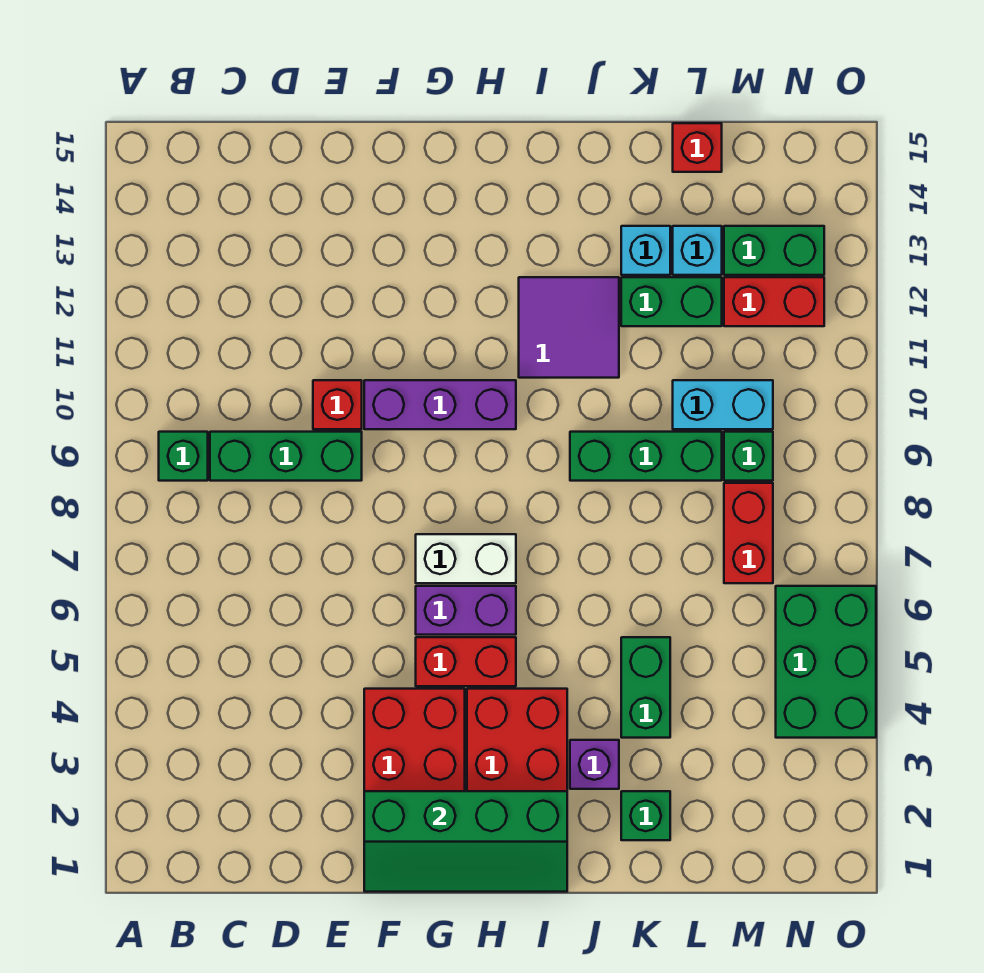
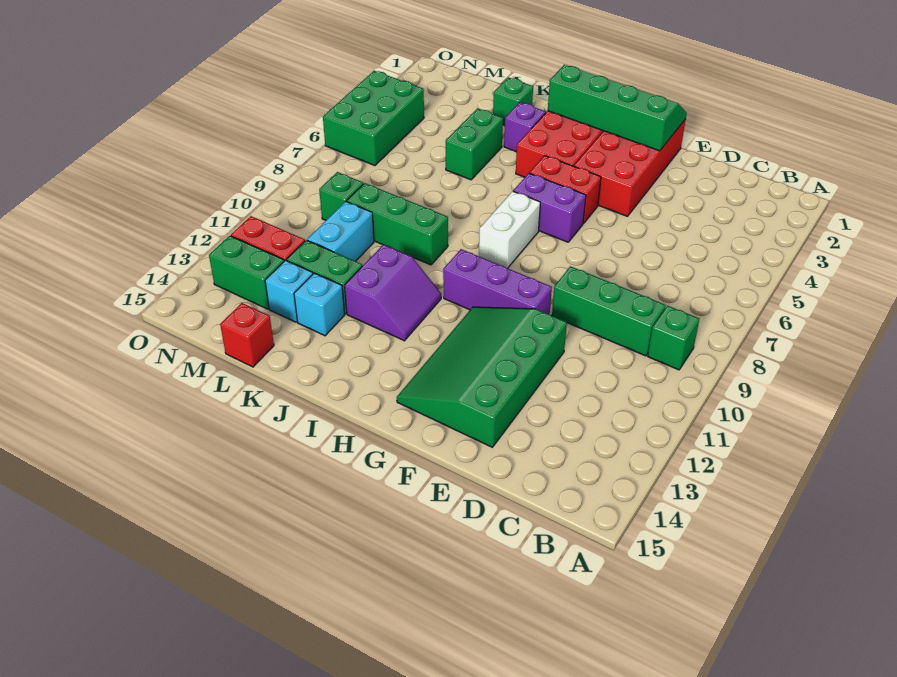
red brick E10 level 1 -> none
none -> green slope E11:G14 level 1 top E
white brick G7:H7 level 1 -> white brick H7:H8 level 1
purple tile I11:J12 level 1 -> purple slope I11:J12 level 1 top J
cyan brick L10:M10 level 1 -> cyan brick L10:L11 level 1
red brick M7:M8 level 1 -> none

